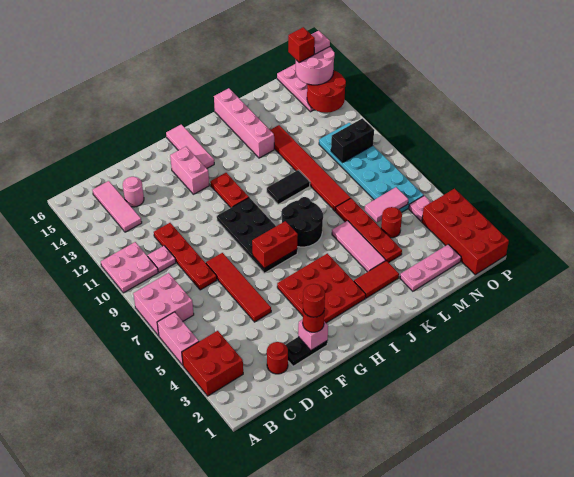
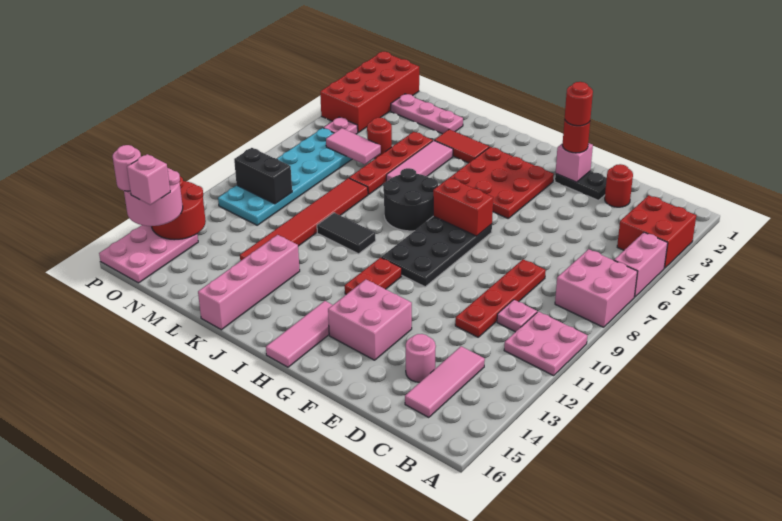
red tile E5:E8 level 1 -> none
pink brick G13:G14 level 1 -> pink brick F13:G14 level 1
red brick O15 level 4 -> pink brick O15 level 4
pink plate P15 level 4 -> pink round brick P15 level 4

